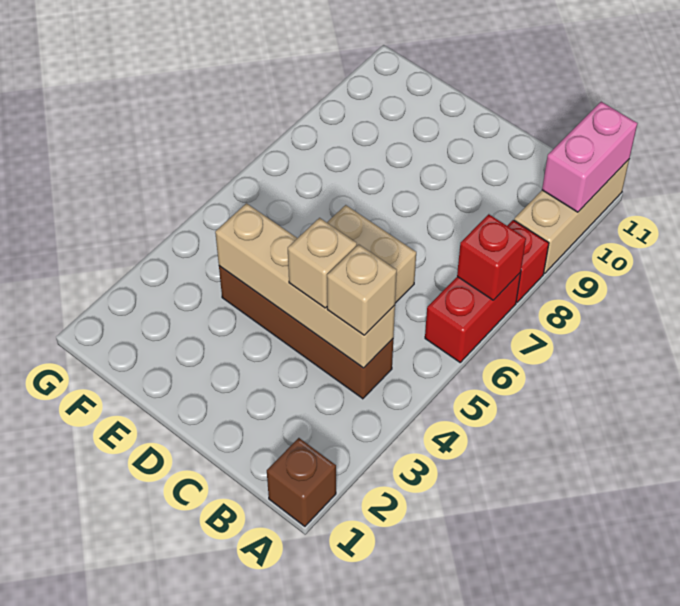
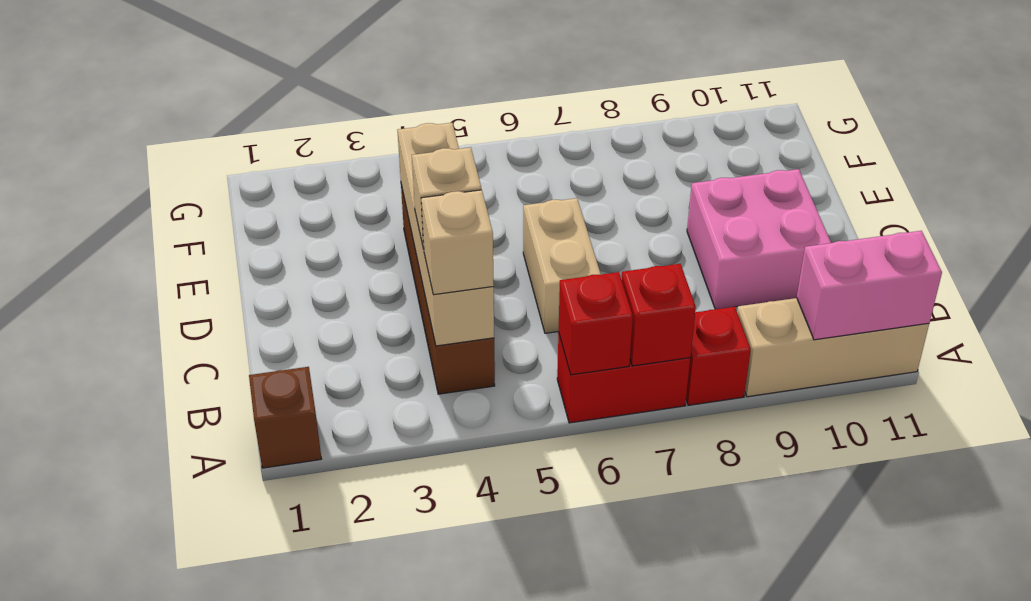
none -> red brick A6 level 2
none -> pink brick C9:D10 level 1

